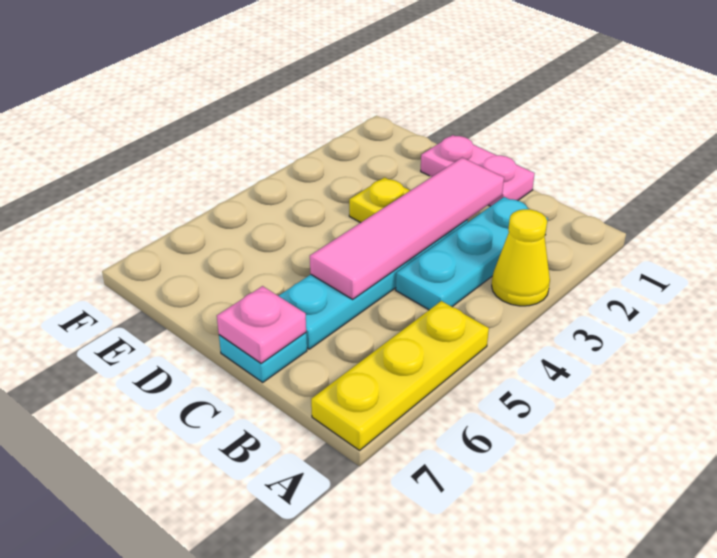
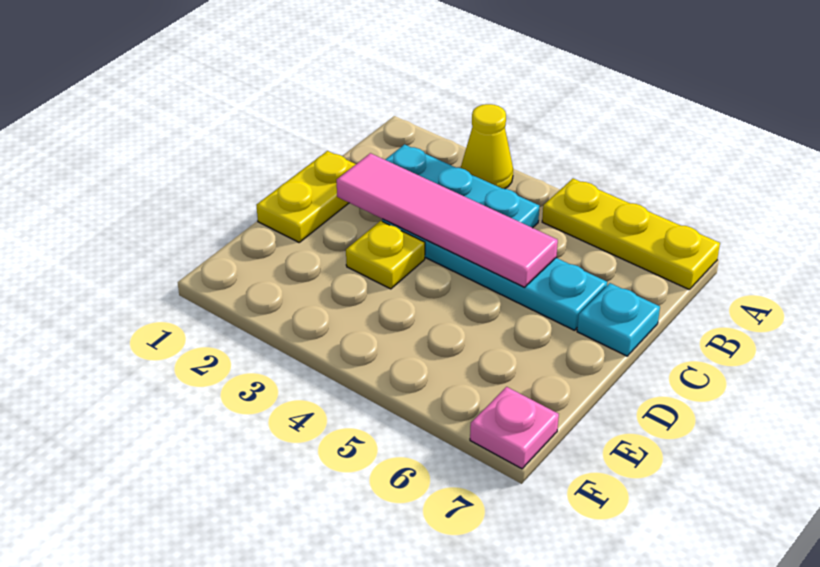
pink plate C1:D1 level 1 -> yellow plate C1:D1 level 1
pink plate C7 level 2 -> pink plate F7 level 1

